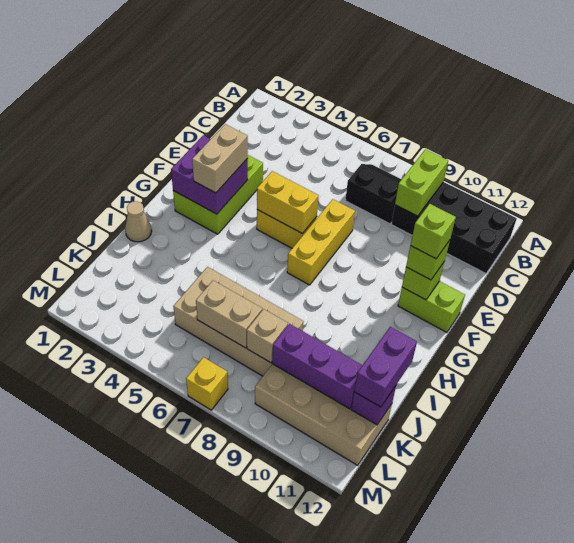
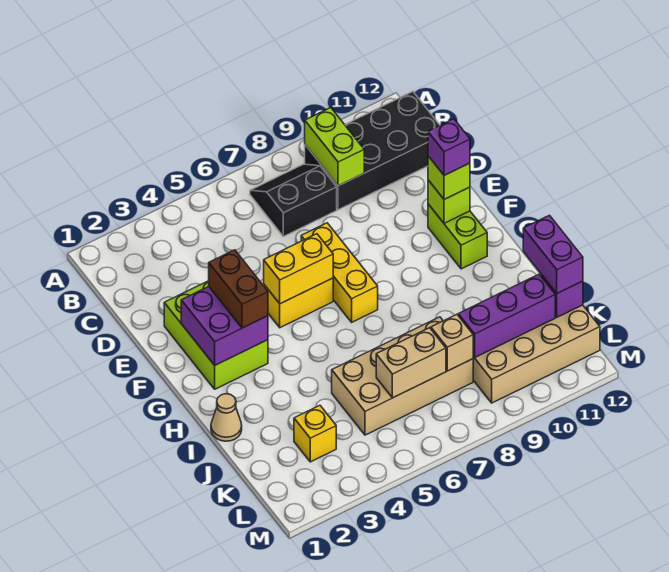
tan brick F3:G3 level 3 -> brown brick F3:G3 level 3
lime brick F11:F12 level 1 -> lime brick F11:G11 level 1
lime brick F11 level 4 -> purple brick F11 level 4
yellow brick M7 level 1 -> yellow brick K3 level 1

